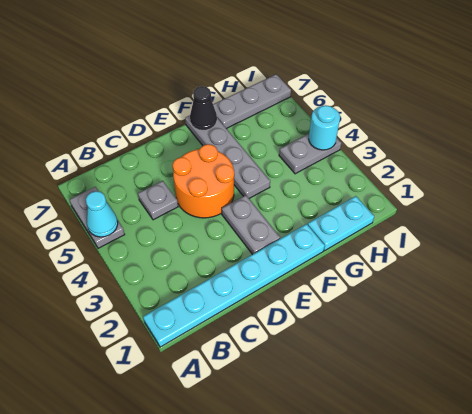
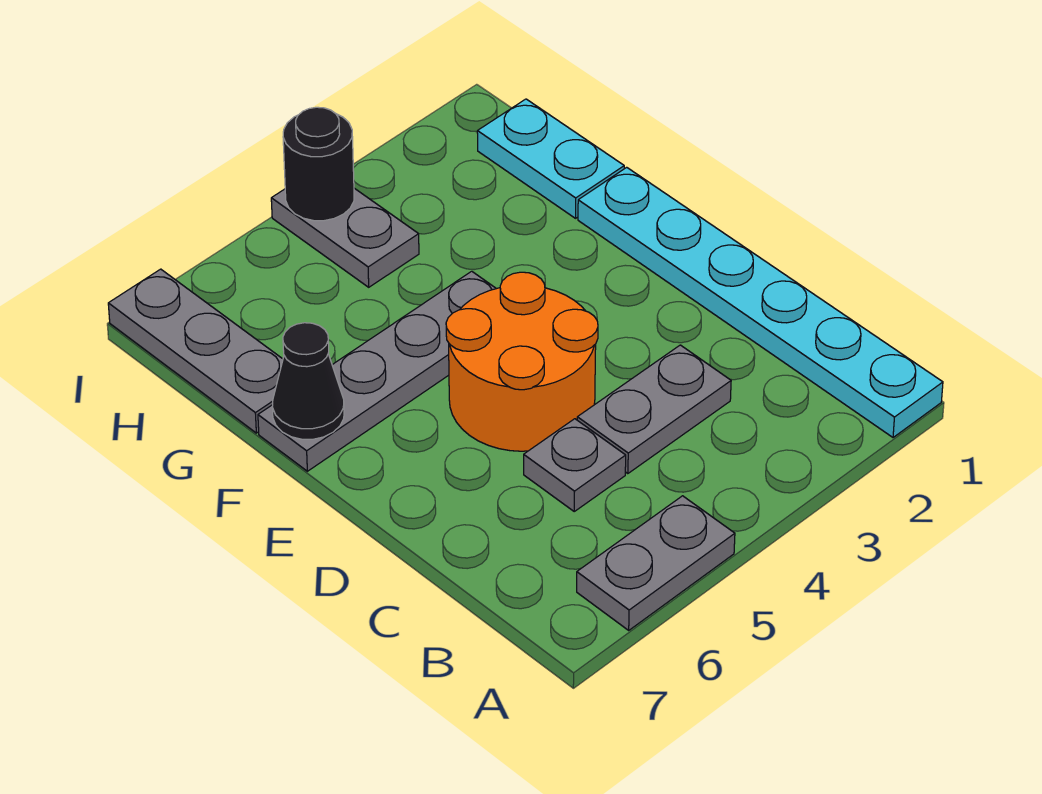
cyan cone A5 level 2 -> none
grey plate E2:E3 level 1 -> grey plate C3:C4 level 1
cyan round brick I4 level 2 -> black round brick I4 level 2

